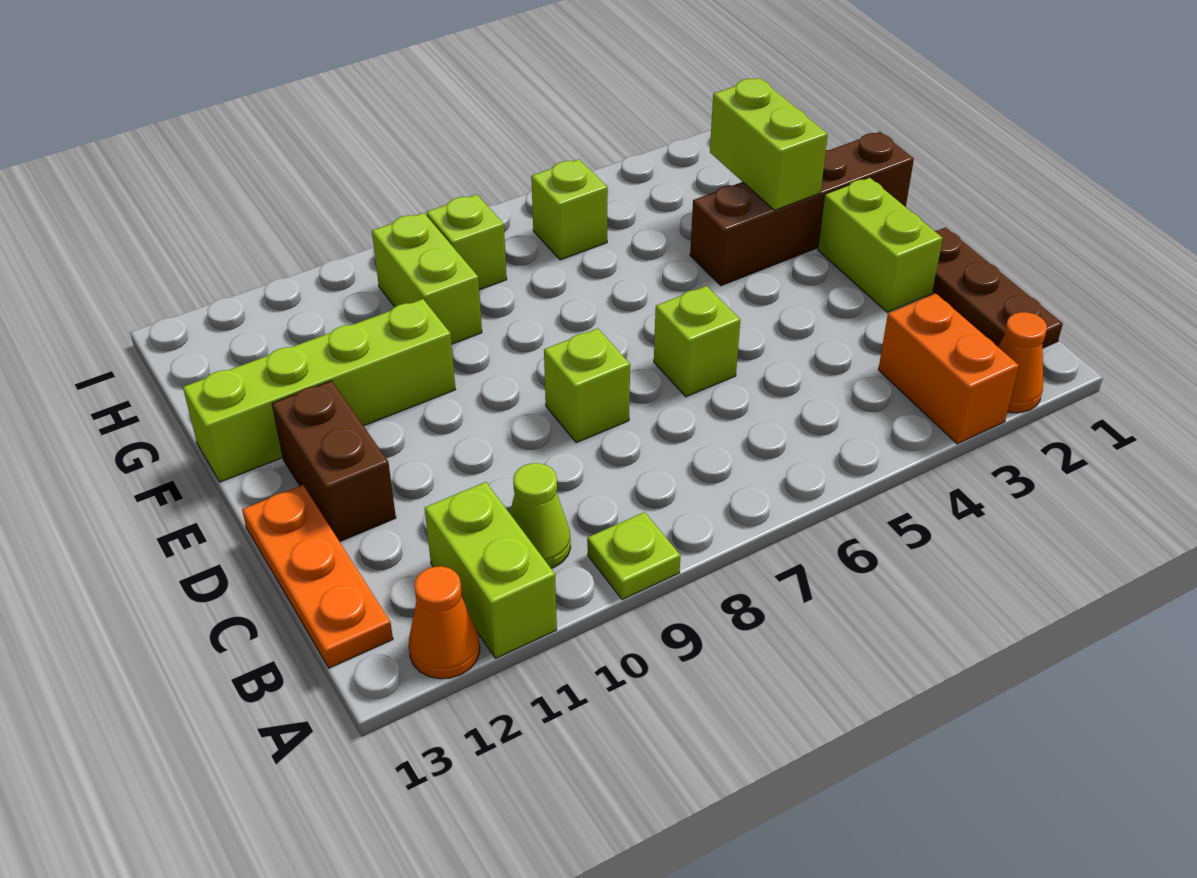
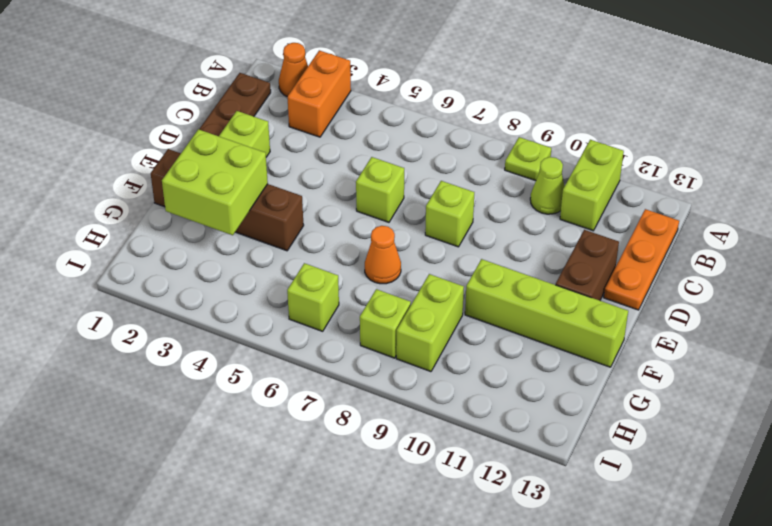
orange cone A12 level 1 -> orange cone F7 level 1
lime brick F3:G3 level 2 -> lime brick F2:G3 level 2

